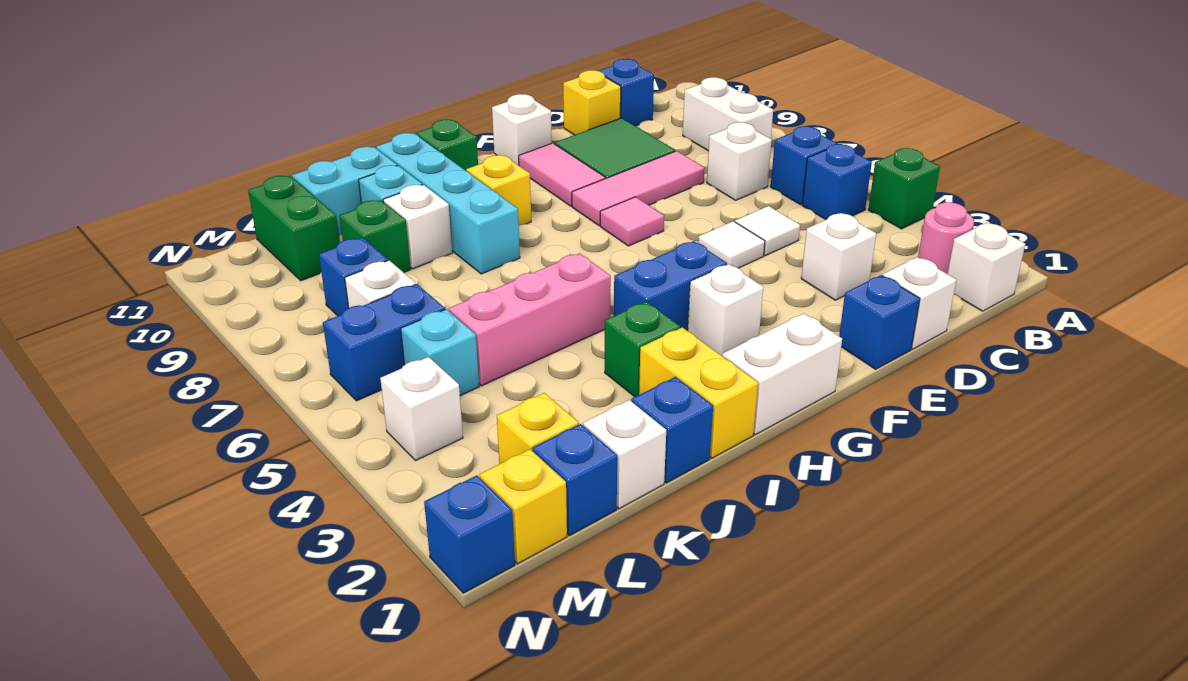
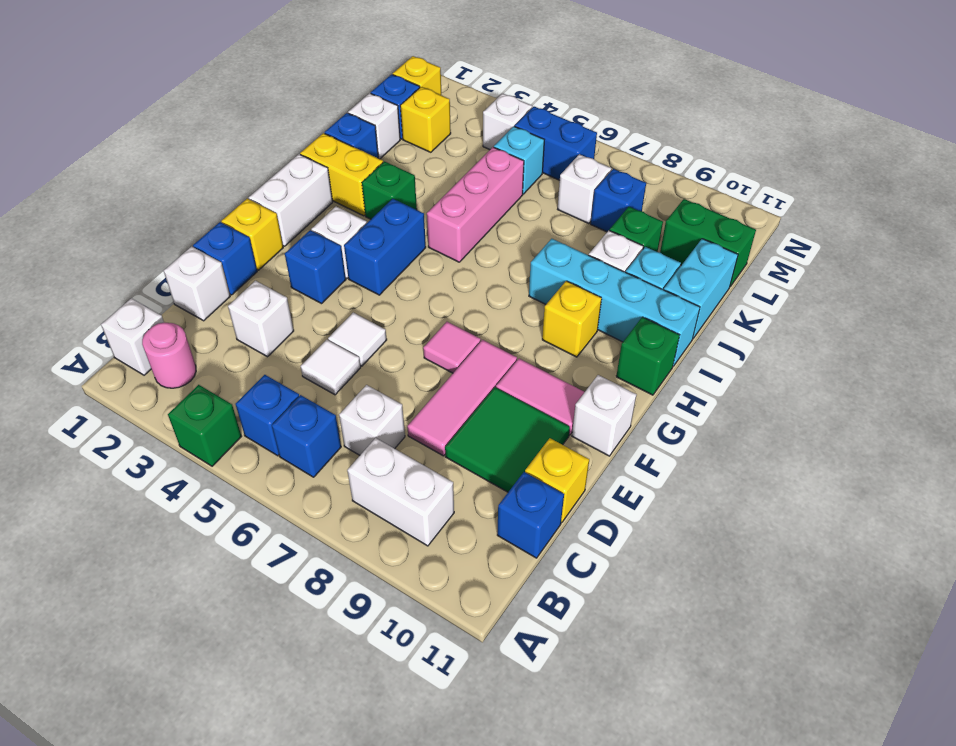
none -> yellow brick F1 level 1
blue brick L6:M6 level 1 -> blue brick M5:M6 level 1
blue brick N1 level 1 -> blue brick F3 level 1

